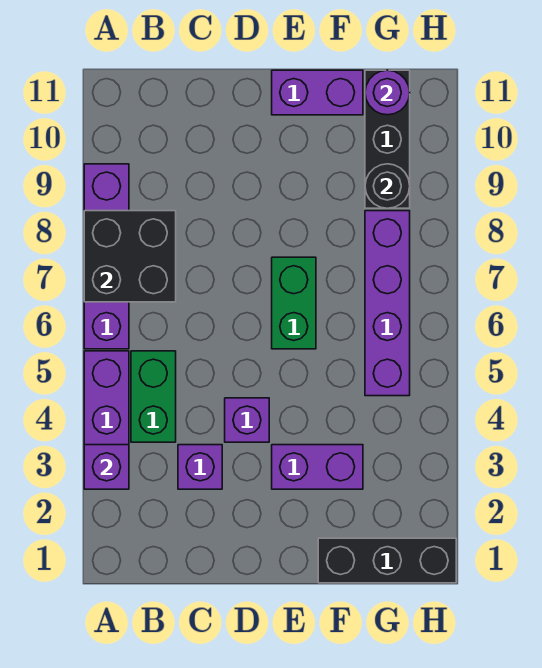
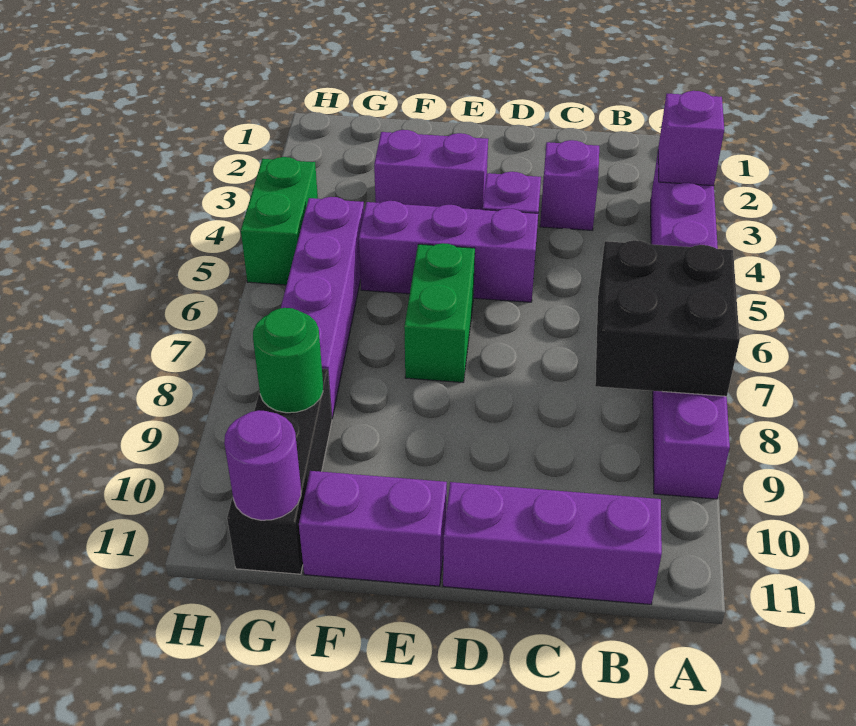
green brick B4:B5 level 1 -> green brick H4:H5 level 1
none -> purple brick B11:D11 level 1
none -> purple brick D5:F5 level 1
black brick F1:H1 level 1 -> none
black round brick G9 level 2 -> green round brick G9 level 2

